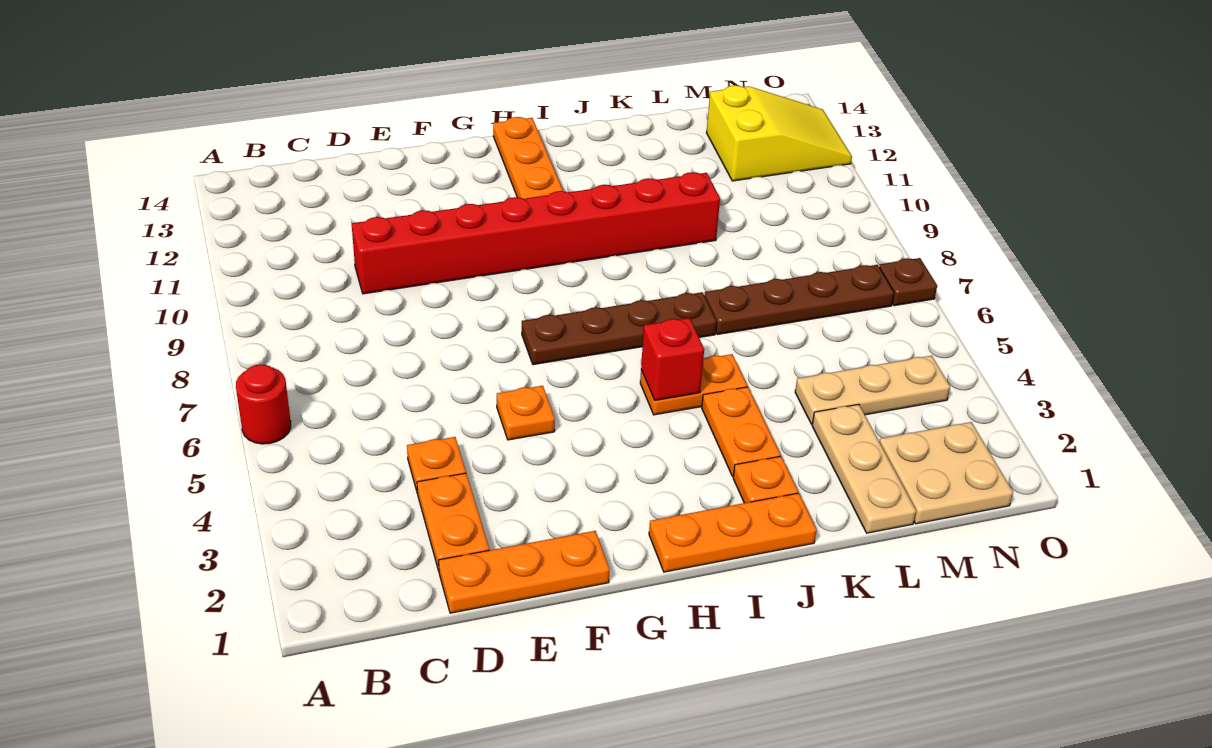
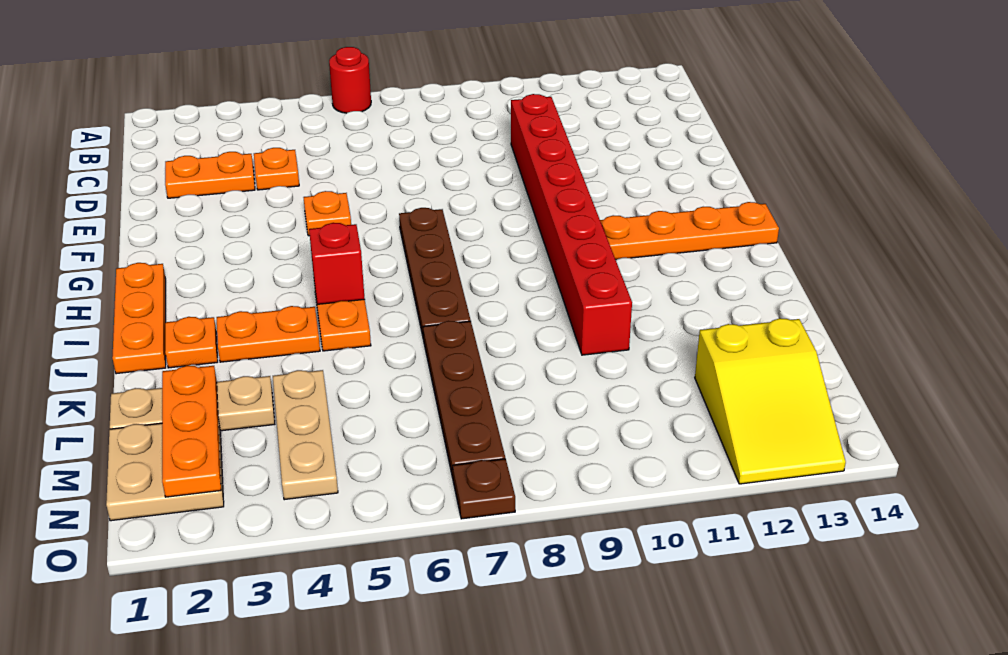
orange plate D1:F1 level 1 -> orange plate L2:N2 level 2

